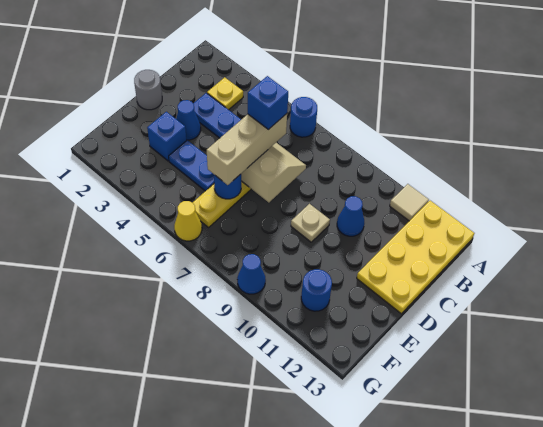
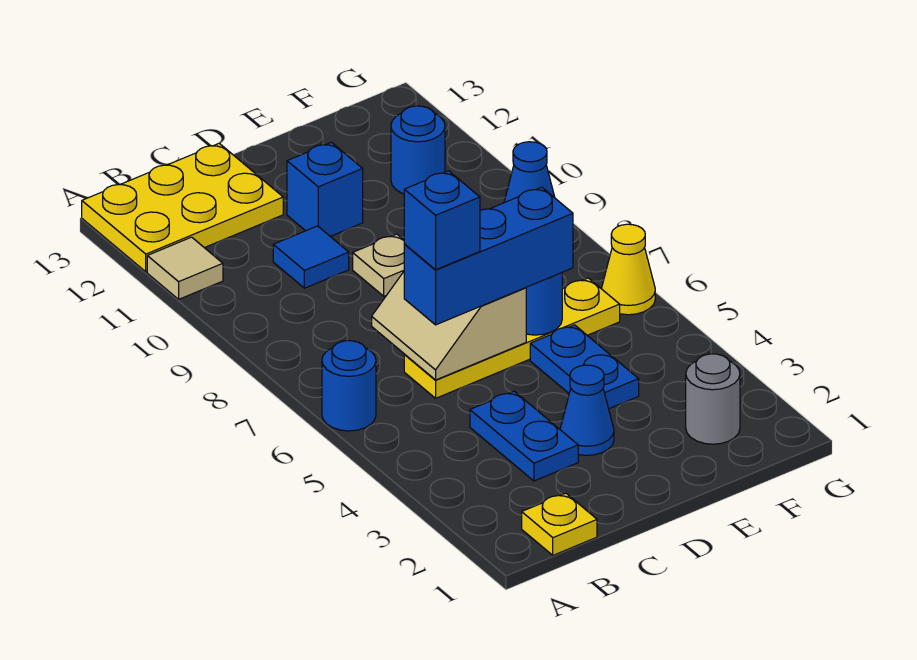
yellow plate A12:D13 level 1 -> yellow plate A12:C13 level 1
yellow plate B3 level 1 -> yellow plate B1 level 1
tan brick C6:E6 level 3 -> blue brick C6:E6 level 3
blue cone C10 level 1 -> blue tile C10 level 1
grey round brick D1 level 1 -> grey round brick F2 level 1
blue brick E3 level 1 -> blue brick D11 level 1

